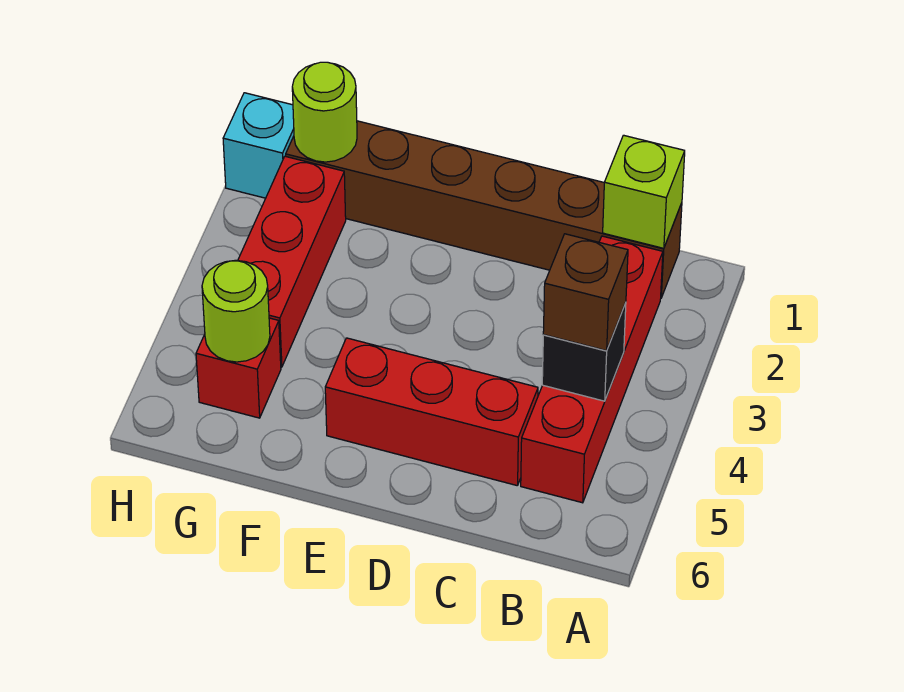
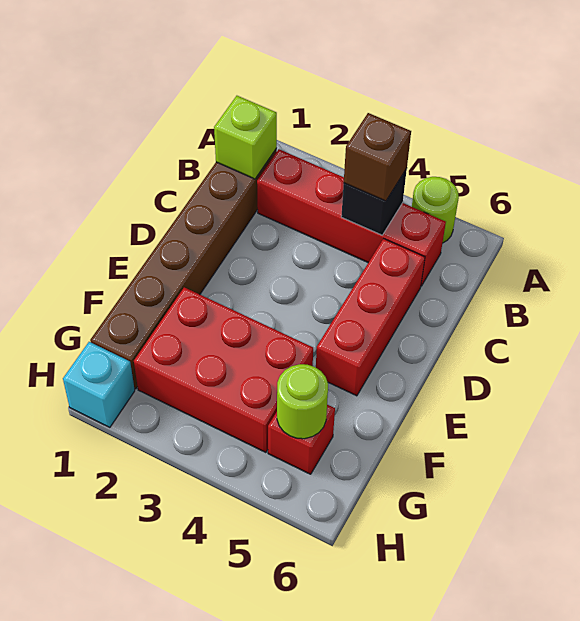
lime round brick G1 level 2 -> lime round brick A5 level 1
red brick G2:G4 level 1 -> red brick F2:G4 level 1

